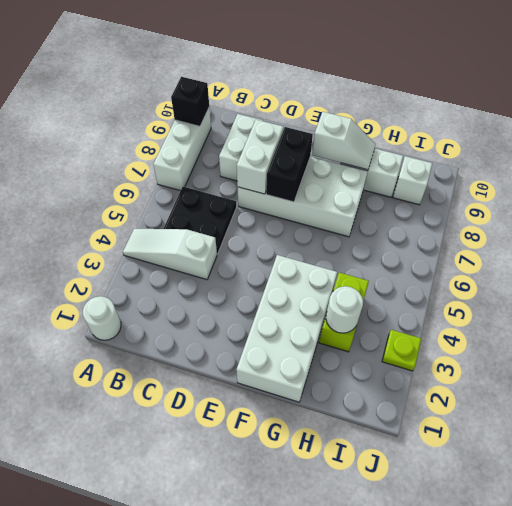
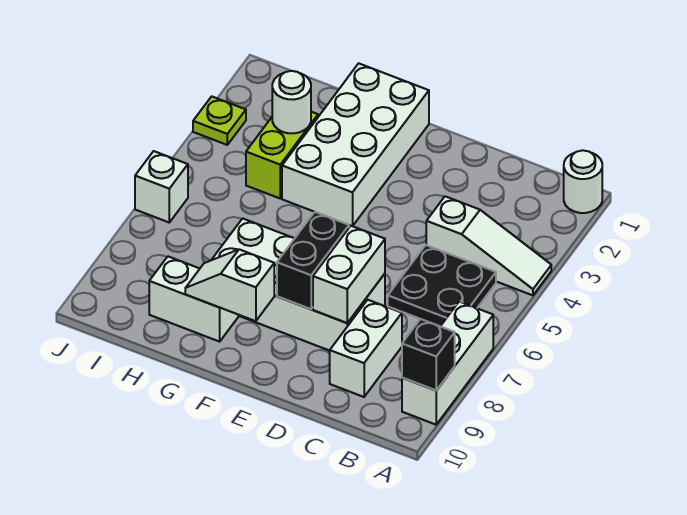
white brick I9 level 1 -> white brick J6 level 1

